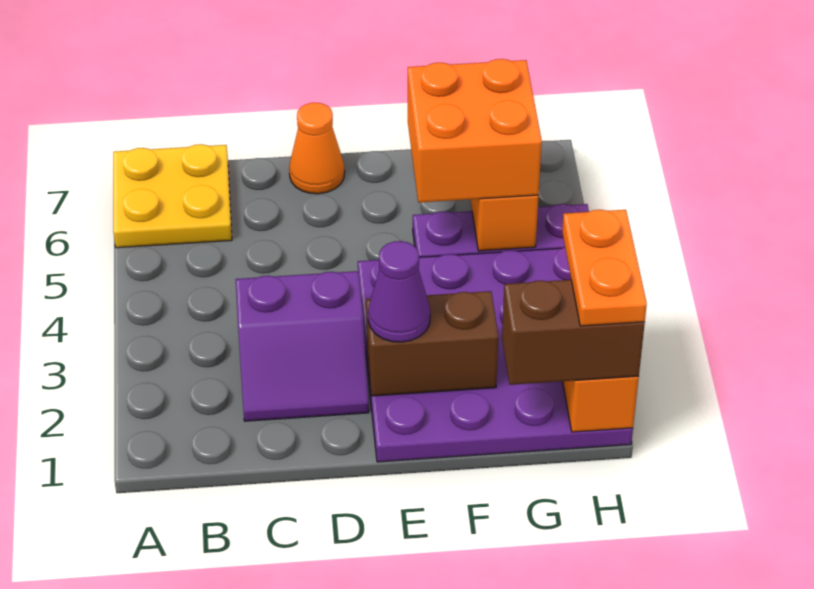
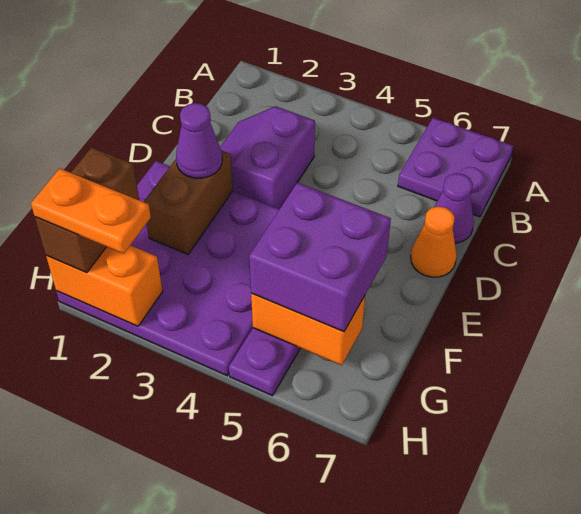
yellow plate A6:B7 level 1 -> purple plate A6:B7 level 1
none -> purple cone C7 level 1
orange brick F5:G6 level 3 -> purple brick F5:G6 level 3

